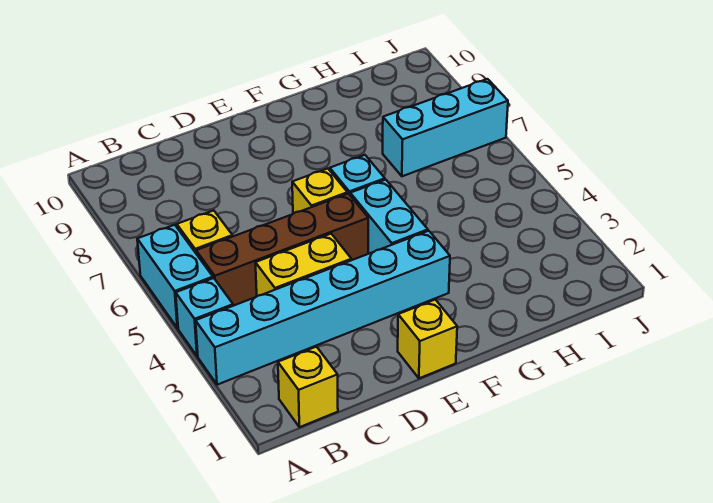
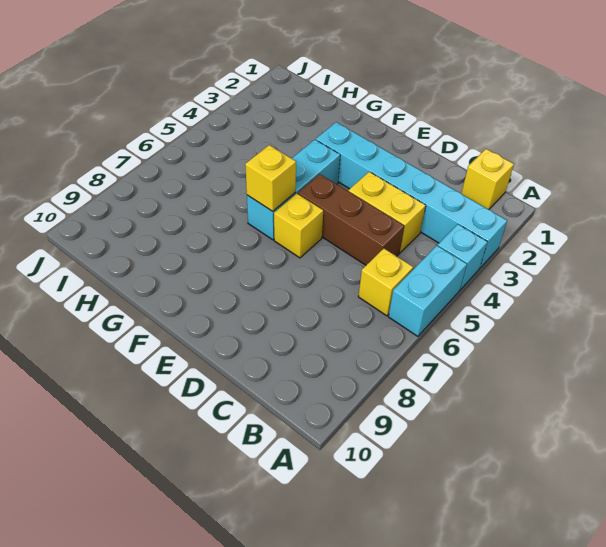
brown brick B5:E5 level 1 -> brown brick C5:E5 level 1
yellow brick E1 level 1 -> yellow brick F6 level 2
cyan brick H7:J7 level 1 -> none

